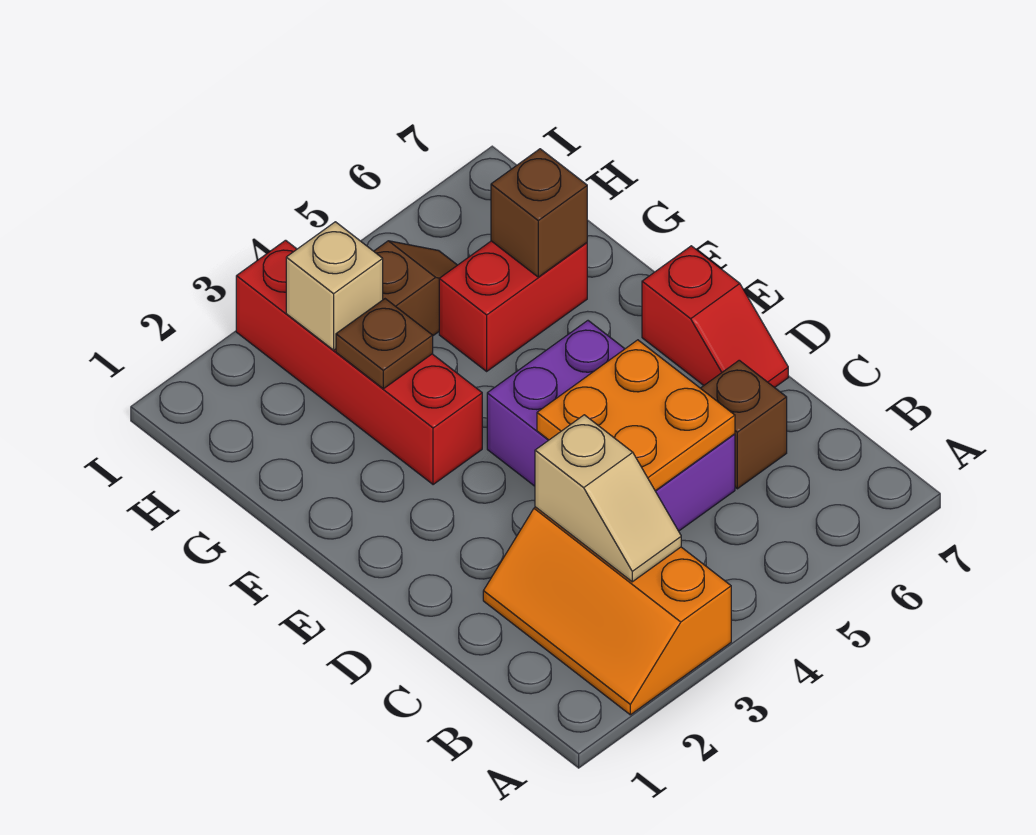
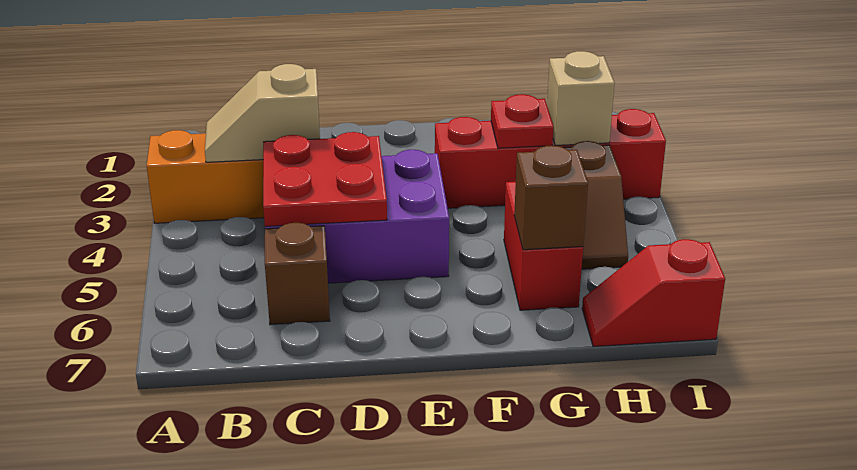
orange plate C4:D5 level 2 -> red plate C4:D5 level 2
red slope D7:E7 level 1 top E -> red slope H7:I7 level 1 top I
brown plate G3 level 2 -> red plate G3 level 2

